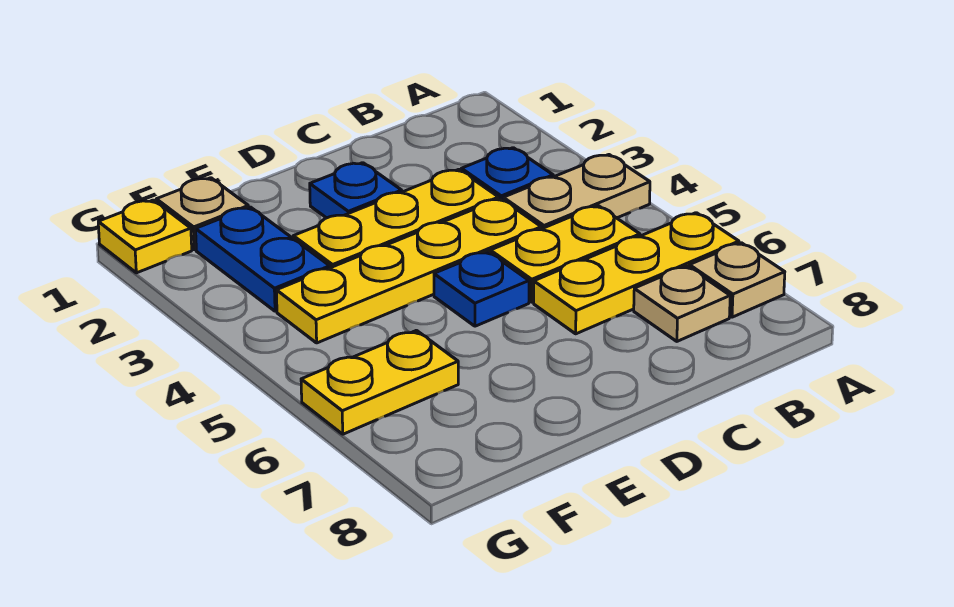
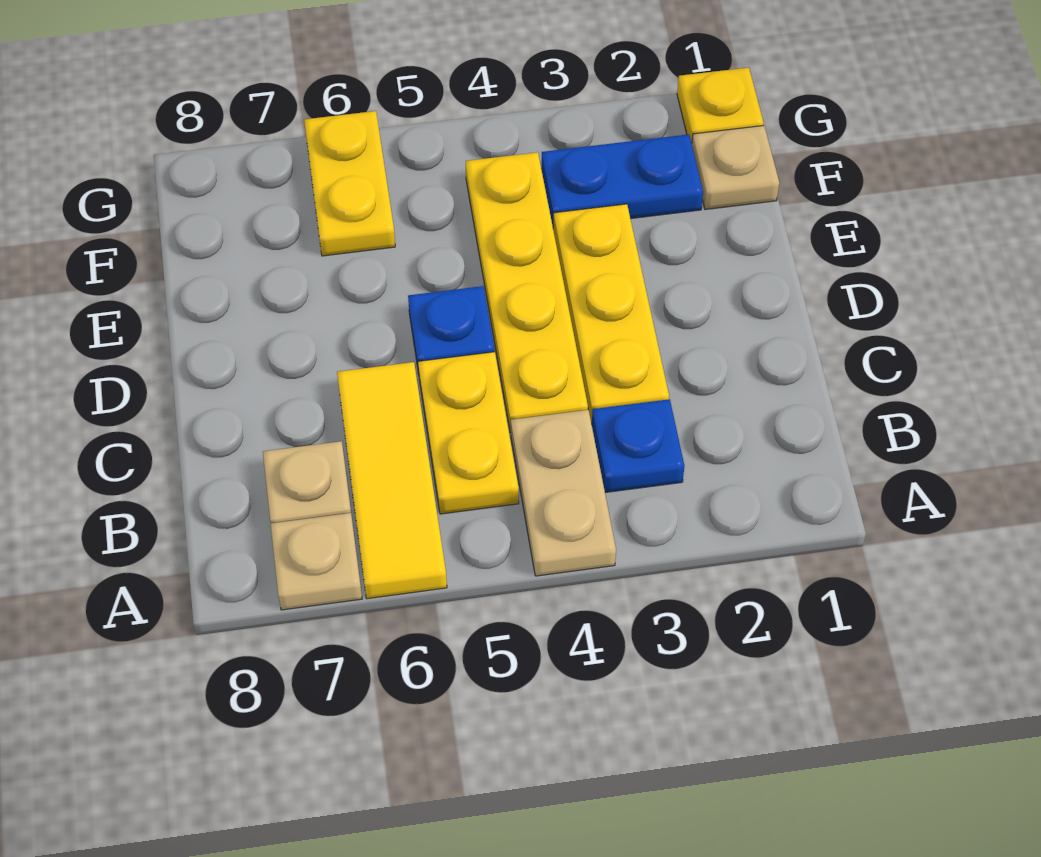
yellow plate A6:C6 level 1 -> yellow tile A6:C6 level 1
blue plate D2 level 1 -> none

